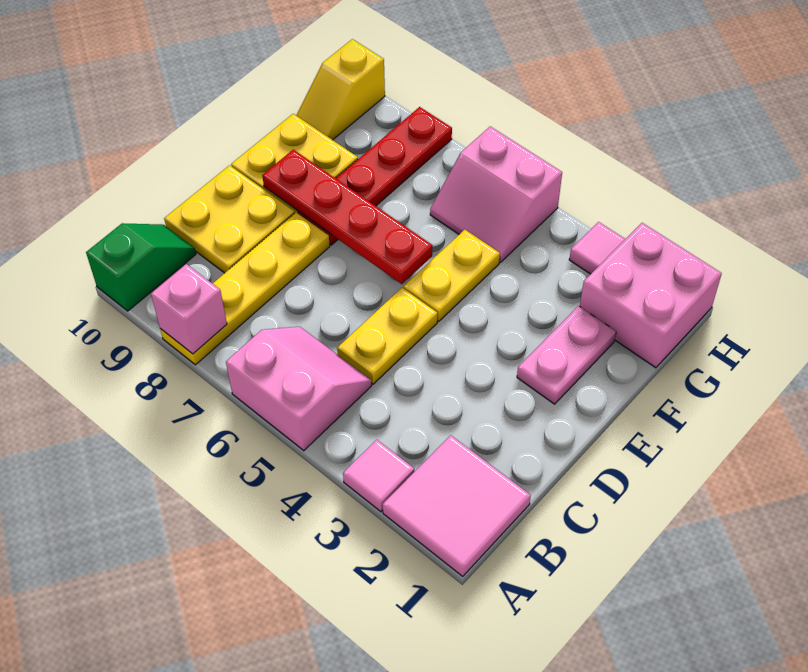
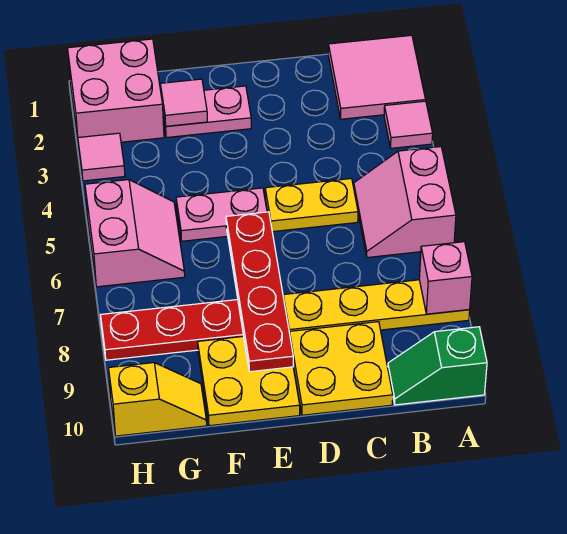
yellow plate E5:F5 level 1 -> pink plate E5:F5 level 1
none -> pink tile F2 level 2

